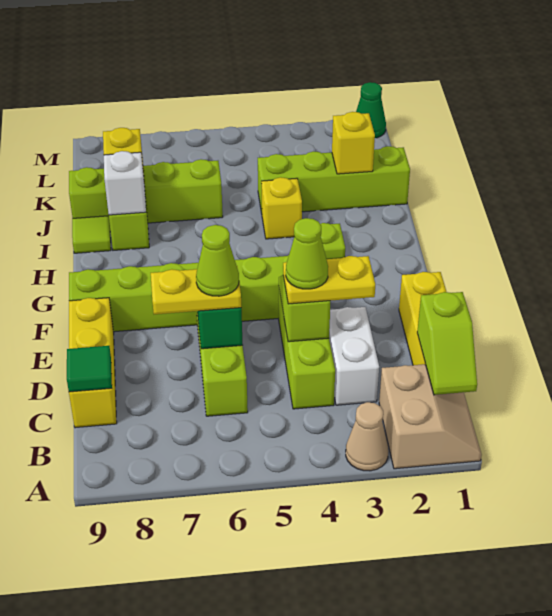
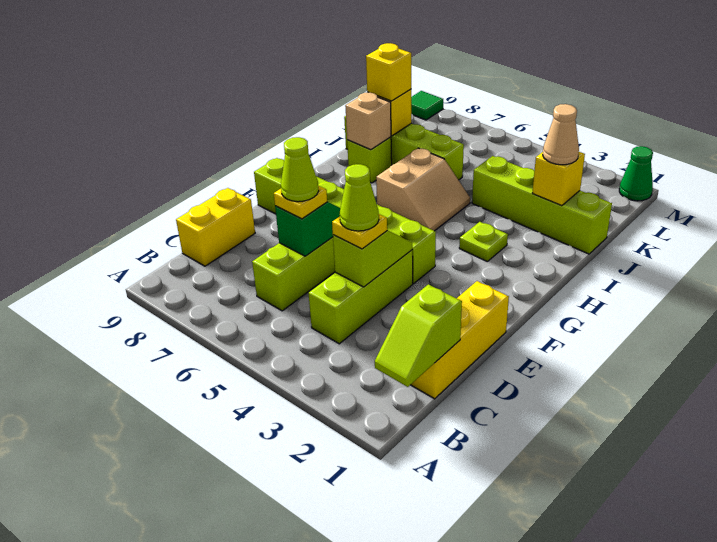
tan slope A1:B2 level 1 top 2 -> tan slope H5:I6 level 1 top 6
tan cone A3 level 1 -> tan cone J2 level 3
white brick C3:D3 level 1 -> none
yellow brick C9:E9 level 1 -> yellow brick C9:D9 level 1
green tile C9 level 2 -> green tile M9 level 1
yellow plate D3:D4 level 3 -> yellow plate D4 level 3
yellow plate D6:D7 level 3 -> yellow plate D6 level 3
yellow brick I4 level 1 -> yellow brick J8 level 3
white brick I8 level 2 -> tan brick I8 level 2
lime tile I9 level 1 -> none

